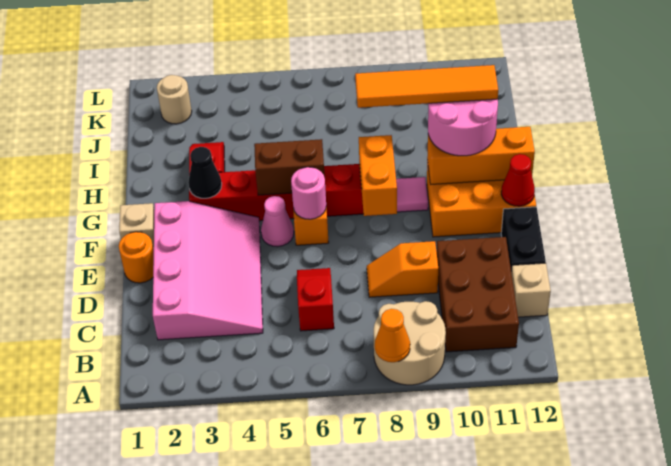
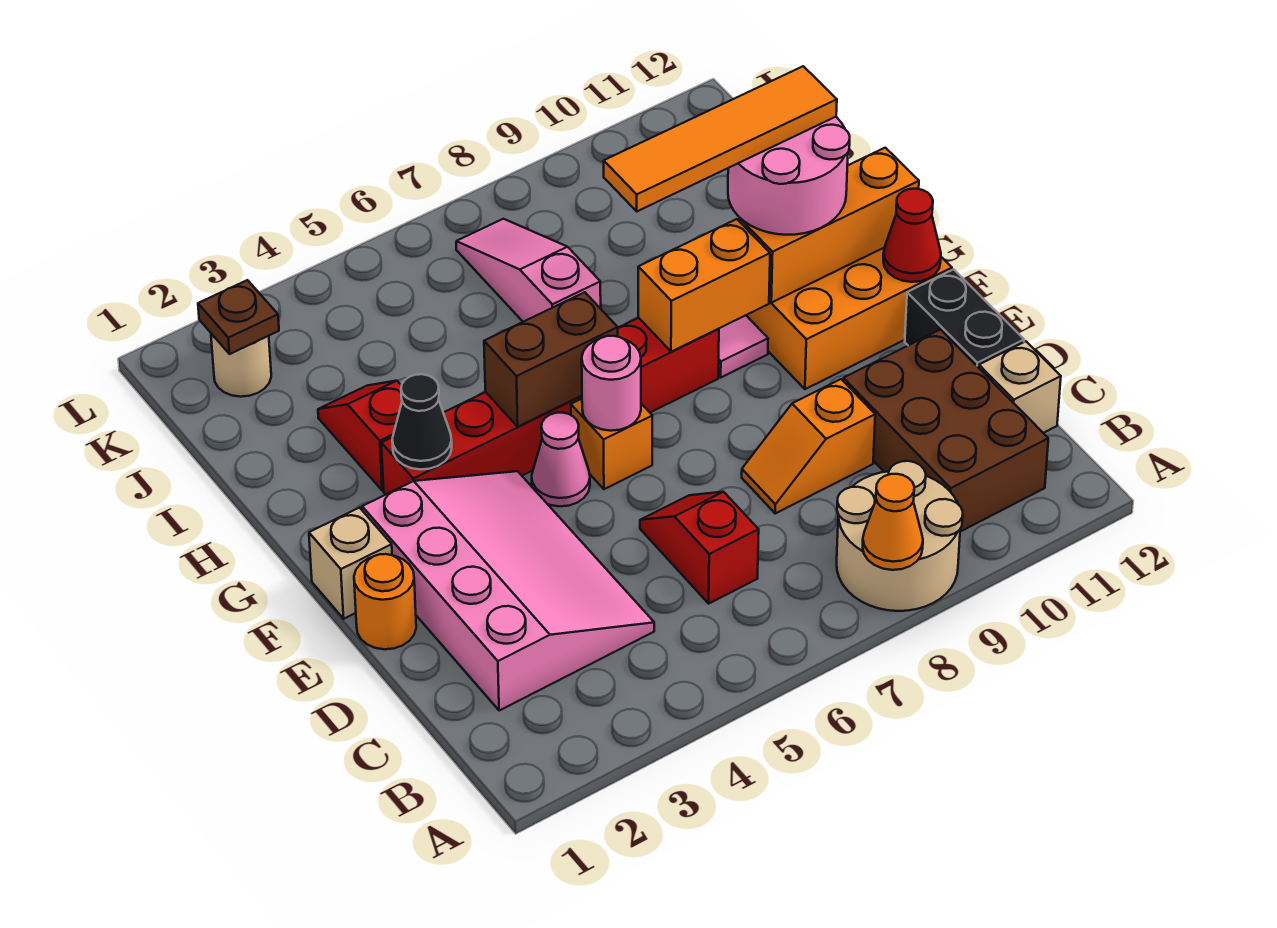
orange brick F8:G8 level 2 -> orange brick G8:G9 level 2
none -> pink slope I7:K7 level 1 top I
none -> brown plate K2 level 2

